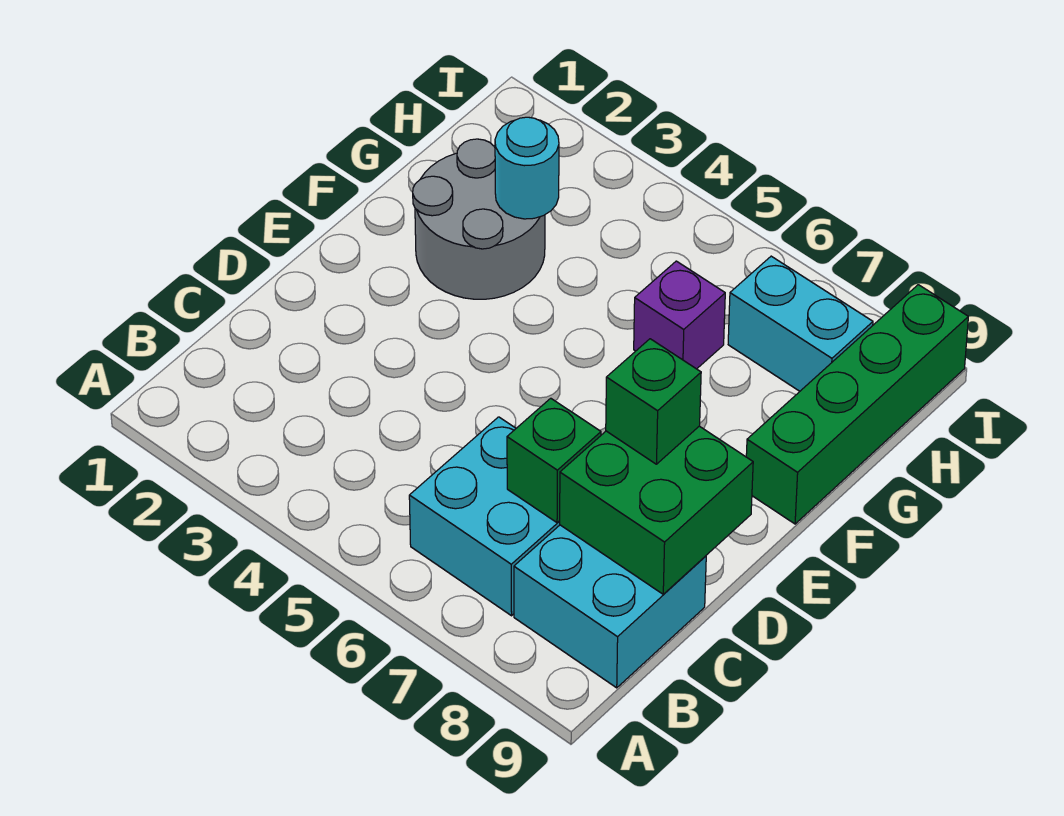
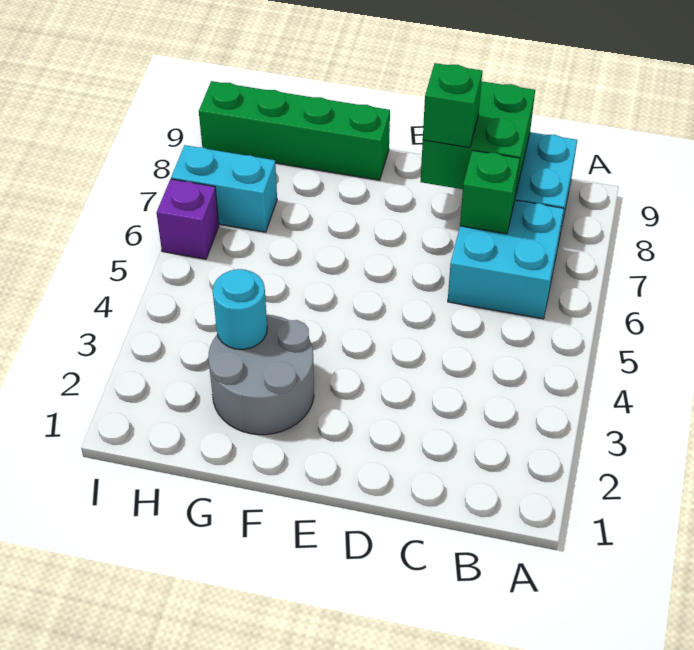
purple brick G6 level 1 -> purple brick I6 level 1
cyan brick H7:H8 level 1 -> cyan brick H7:I7 level 1

